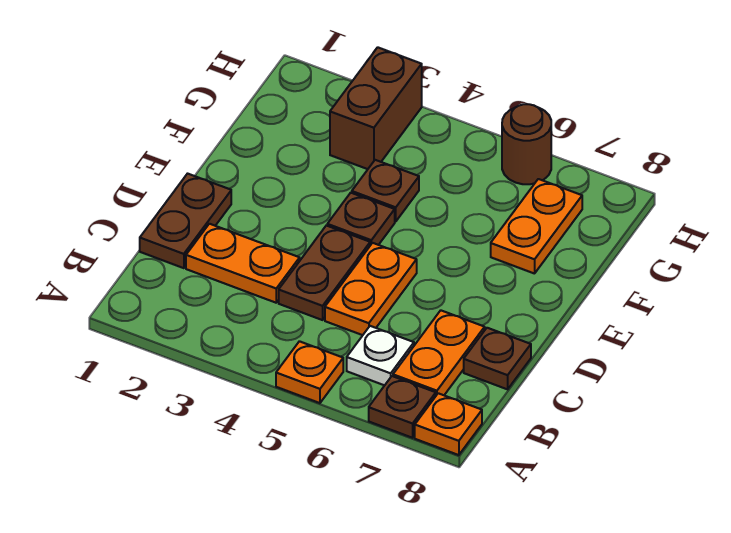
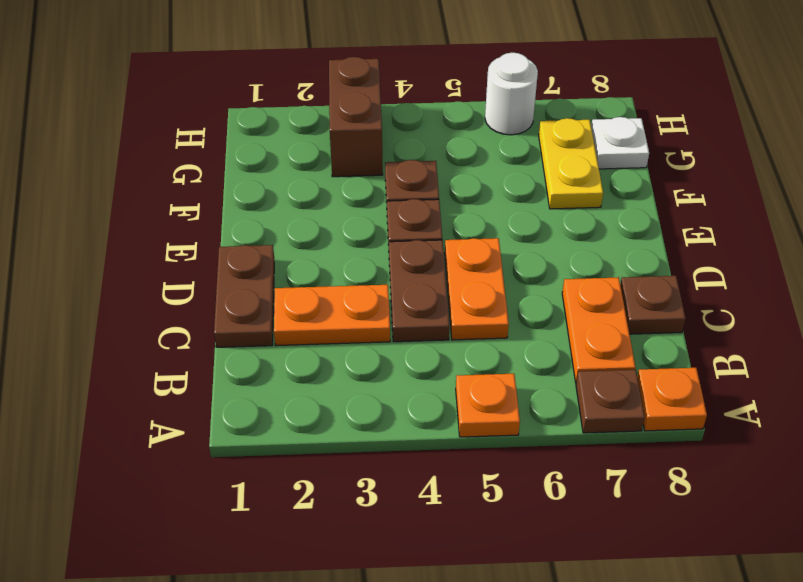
white plate B6 level 1 -> white plate G8 level 1
orange plate F7:G7 level 1 -> yellow plate F7:G7 level 1
brown round brick H6 level 1 -> white round brick H6 level 1

